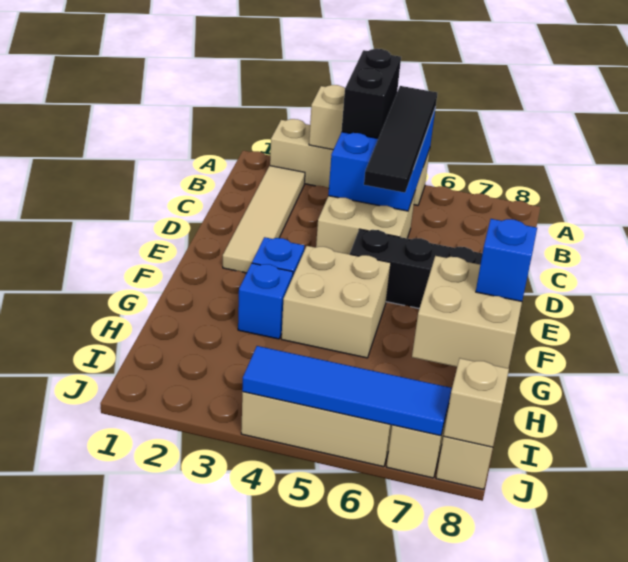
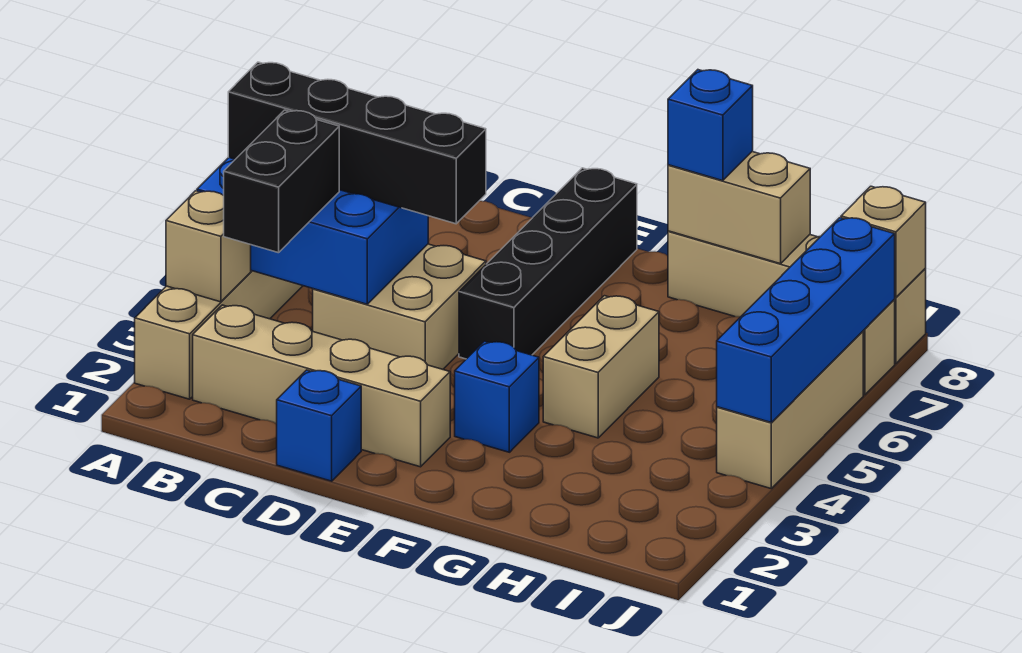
black brick A4:B4 level 3 -> black brick B3:B4 level 3
black tile A5:D5 level 3 -> black brick A5:D5 level 3
tan tile B2:E2 level 1 -> tan brick B2:E2 level 1
tan brick F4:G5 level 1 -> tan brick G4:G5 level 1
blue brick G3 level 1 -> blue brick D1 level 1
tan brick G7:H8 level 2 -> tan brick G8:H8 level 2
blue tile J4:J7 level 2 -> blue brick J4:J7 level 2

